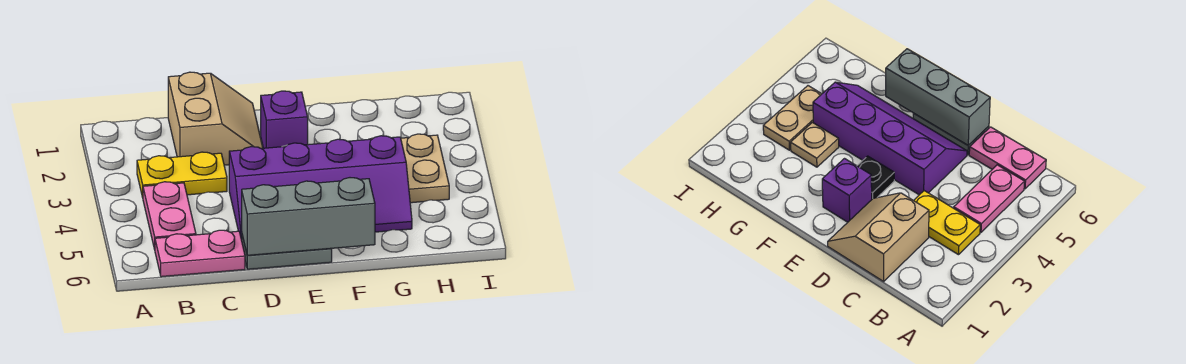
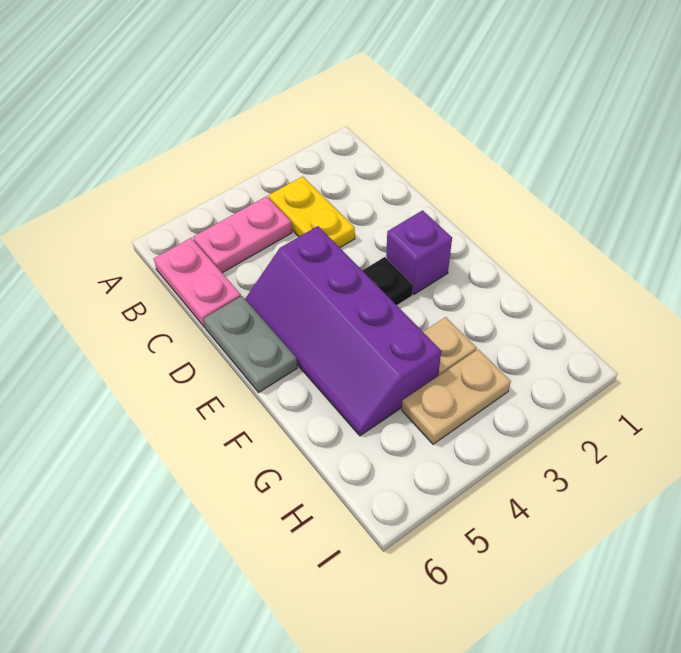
tan slope C1:D2 level 1 top C -> none
grey brick D6:F6 level 2 -> none

